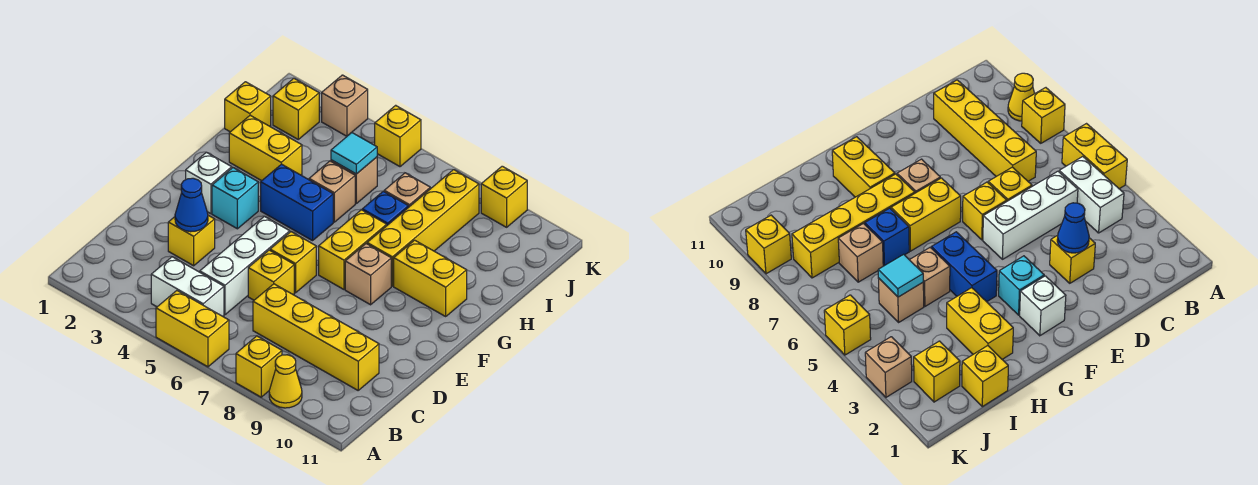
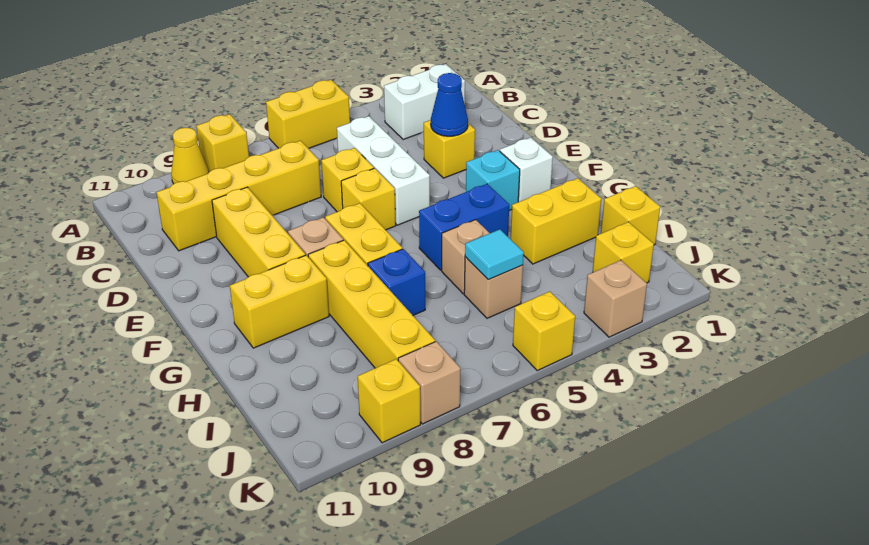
white brick B4:B5 level 1 -> white brick B2:B3 level 1
none -> yellow brick D9:F9 level 1
tan brick I7 level 1 -> tan brick K8 level 1

